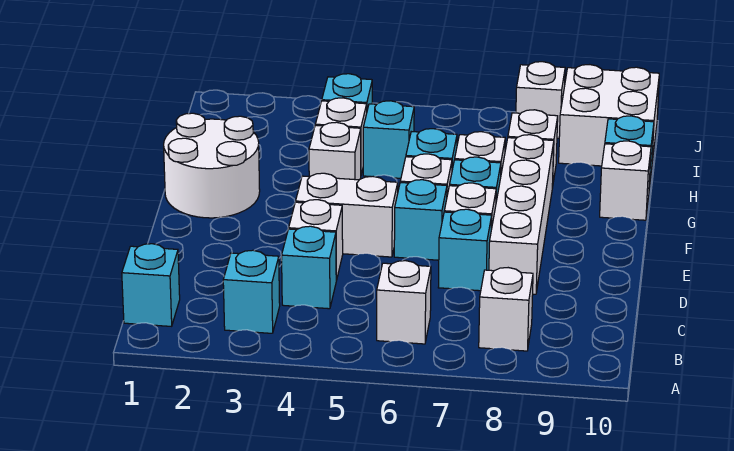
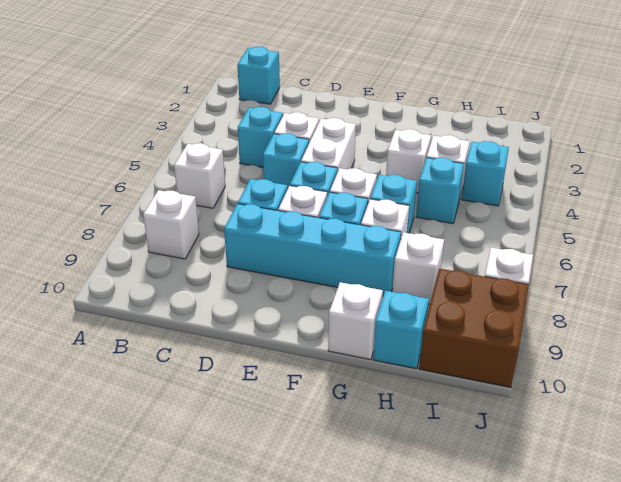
cyan brick B3 level 1 -> cyan brick D5 level 1
white brick D8:G8 level 1 -> cyan brick D8:G8 level 1
white round brick F1:G2 level 1 -> none
white brick I9:J10 level 1 -> brown brick I9:J10 level 1

